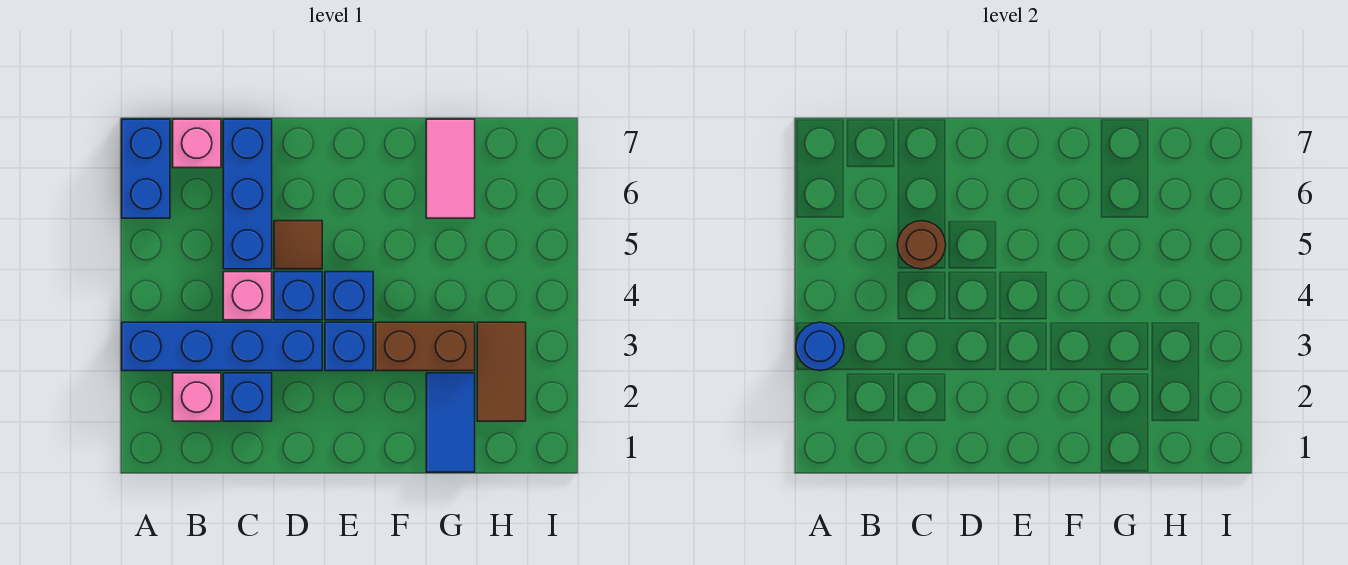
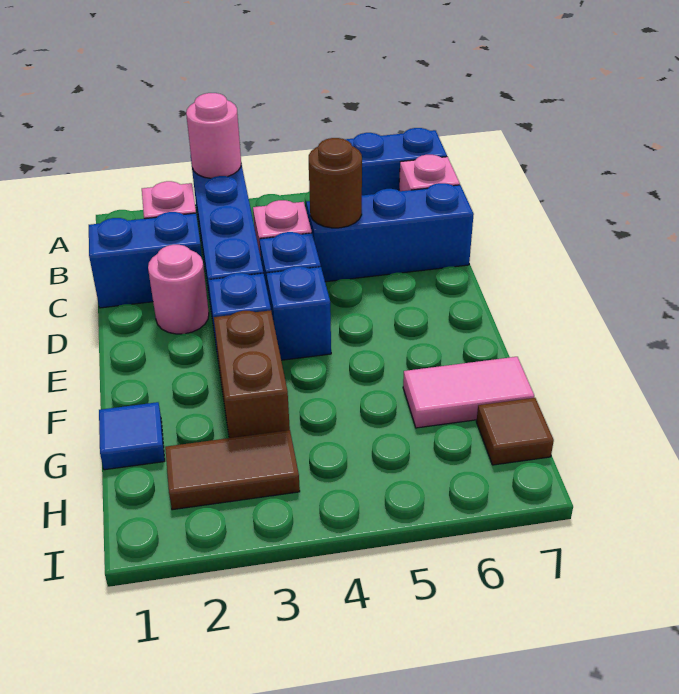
blue round brick A3 level 2 -> pink round brick A3 level 2
blue brick C2 level 1 -> blue brick C1:C2 level 1
none -> pink round brick D2 level 1
brown tile D5 level 1 -> brown tile H7 level 1
blue tile G1:G2 level 1 -> blue tile G1 level 1

